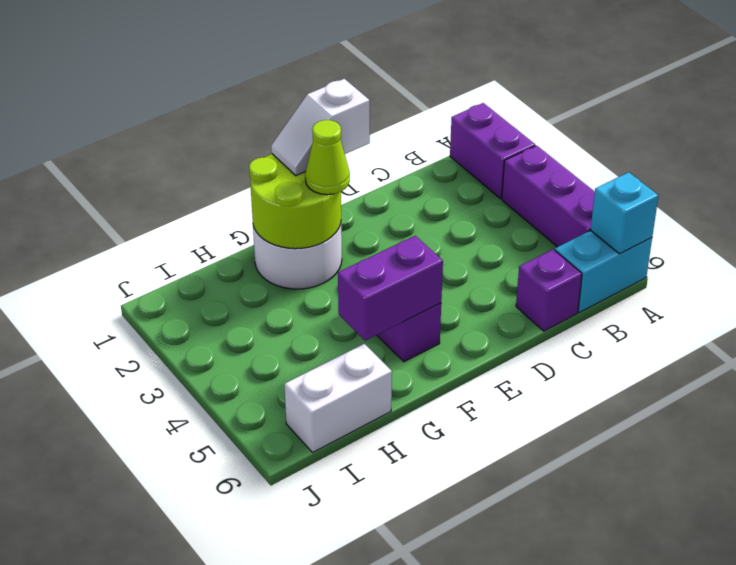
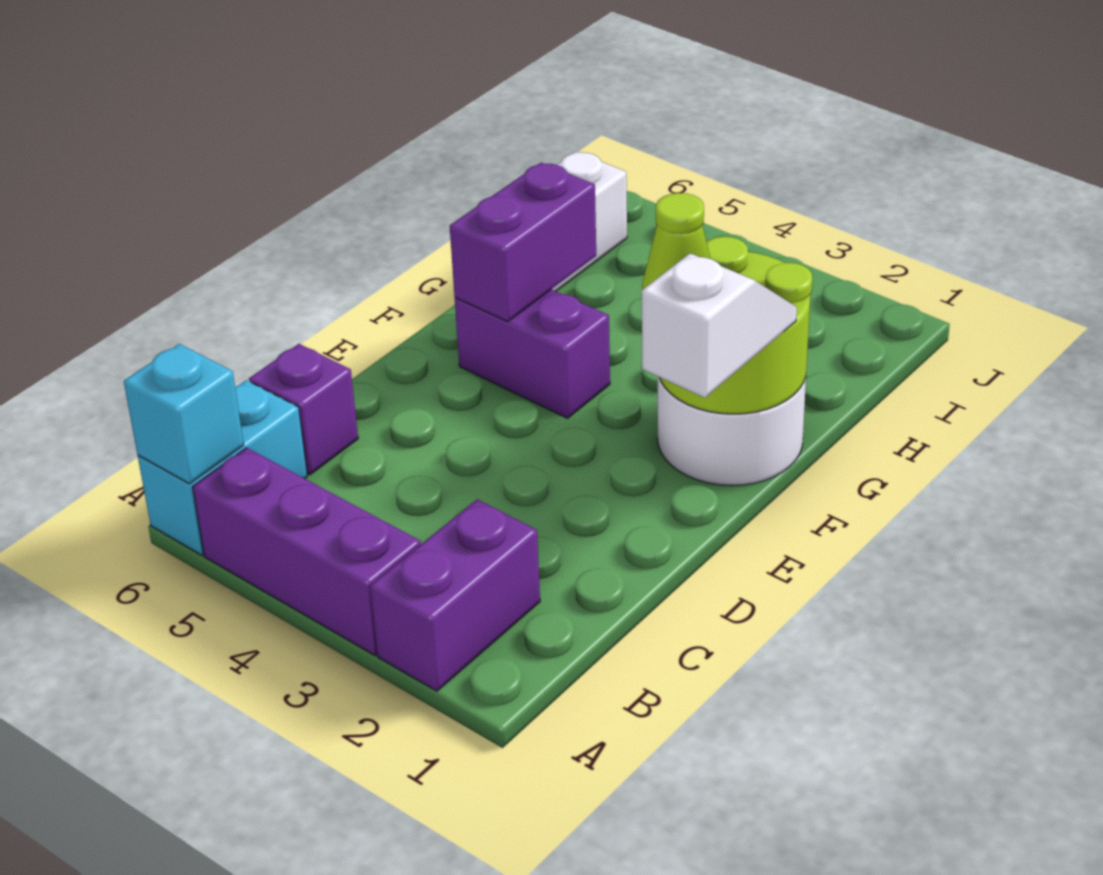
purple brick A1:A2 level 1 -> purple brick A2:B2 level 1

